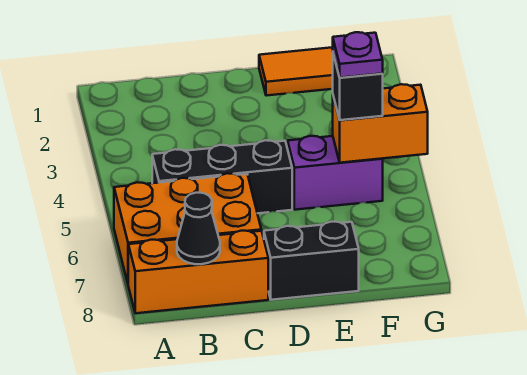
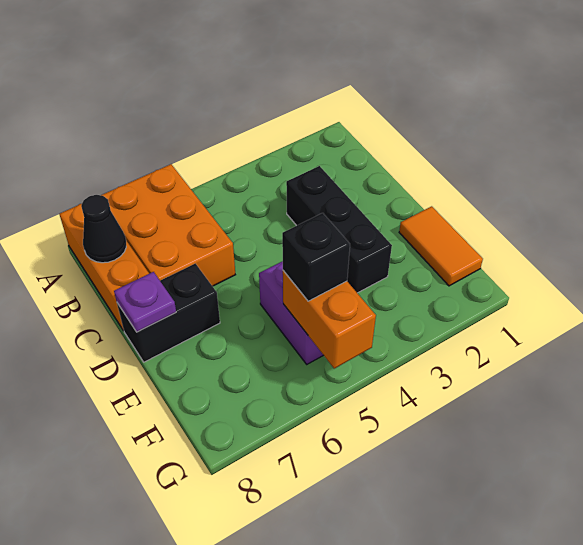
black brick B5:D5 level 1 -> black brick C3:E3 level 1
black brick D8:E8 level 1 -> black brick D7:D8 level 1
purple plate F5 level 4 -> purple plate D8 level 2

